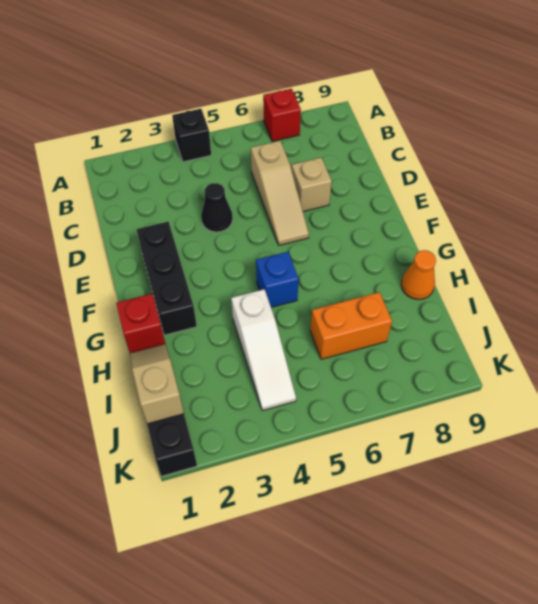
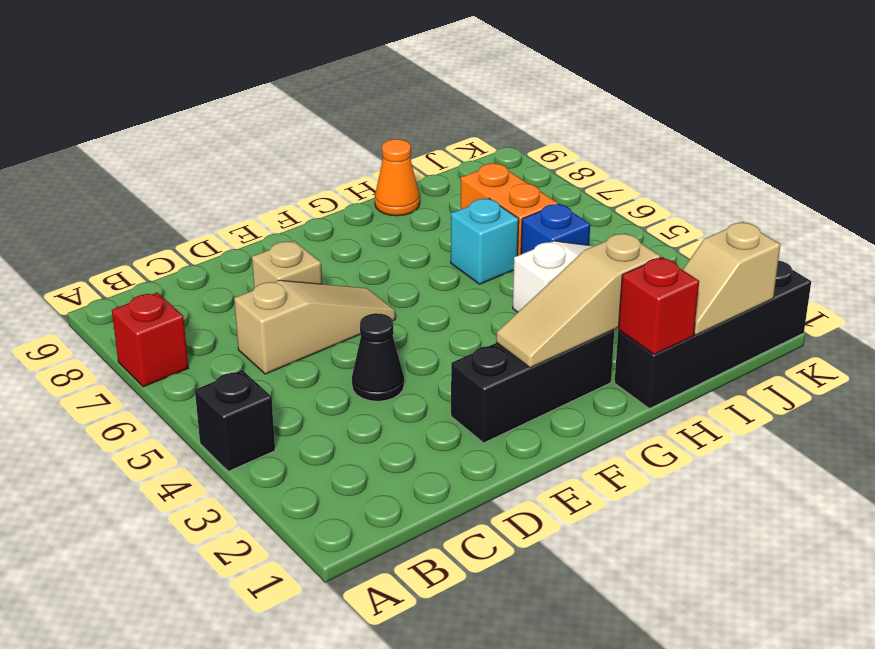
none -> tan slope F2:H2 level 2 top H
blue brick G5 level 1 -> blue brick I5 level 1
none -> cyan brick H6 level 1

